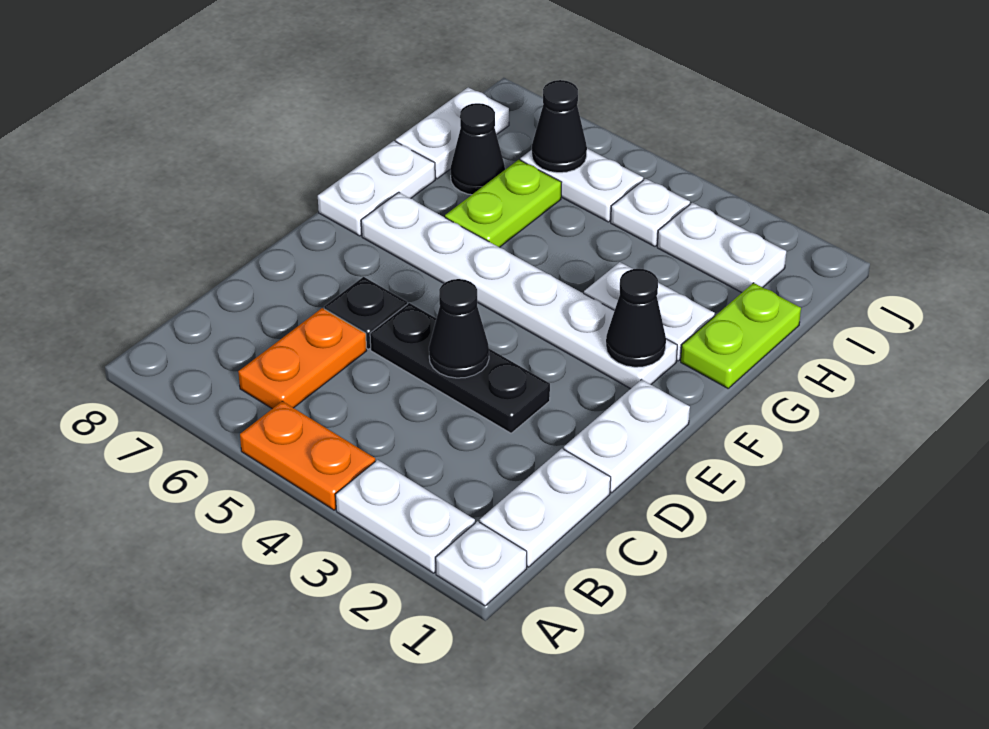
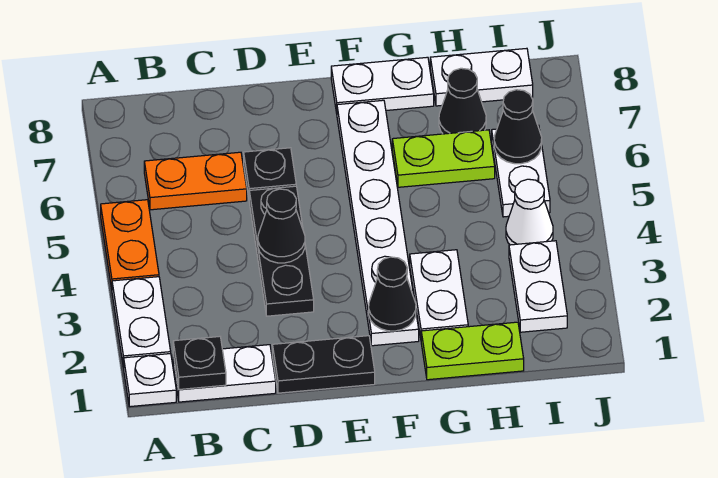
none -> black plate B1 level 2
white plate D1:E1 level 1 -> black plate D1:E1 level 1
white plate I4 level 1 -> white cone I4 level 1

